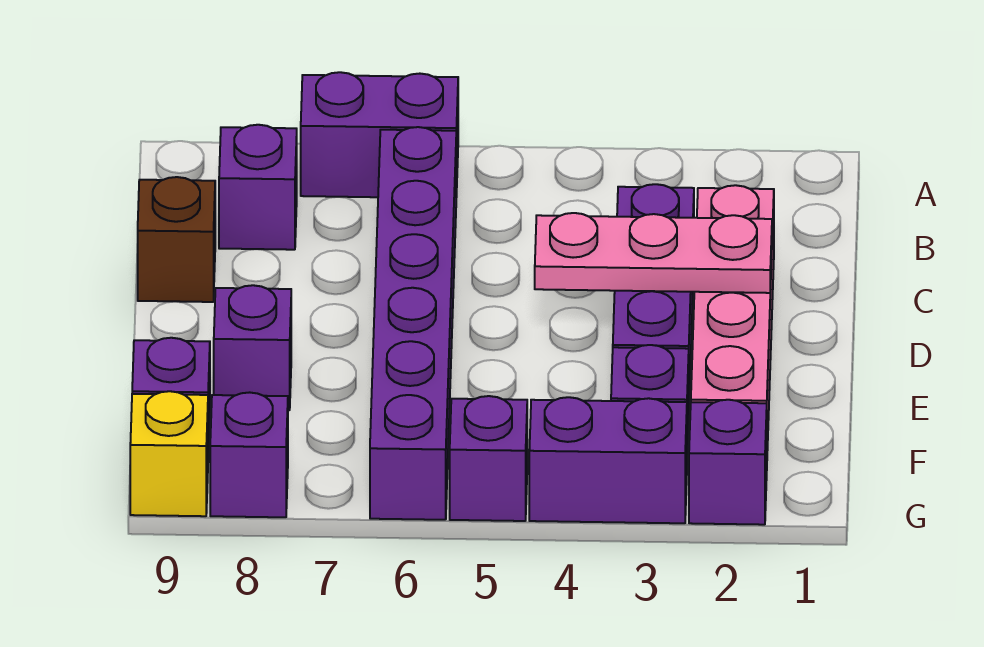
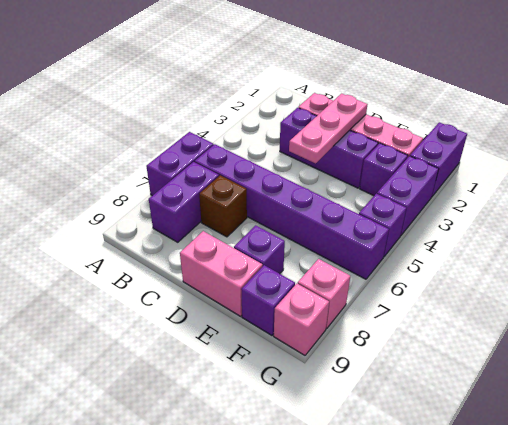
purple brick B8 level 1 -> purple brick B7:B8 level 1
brown brick C9 level 1 -> brown brick C7 level 1
none -> pink brick D9:E9 level 1
purple brick G2 level 1 -> purple brick G1:G2 level 1
purple brick G8 level 1 -> pink brick G8 level 1
yellow brick G9 level 1 -> pink brick G9 level 1

